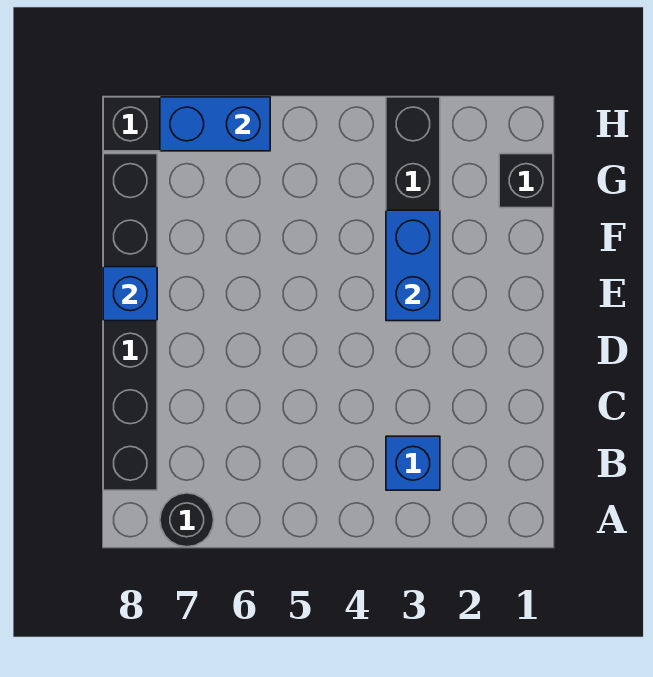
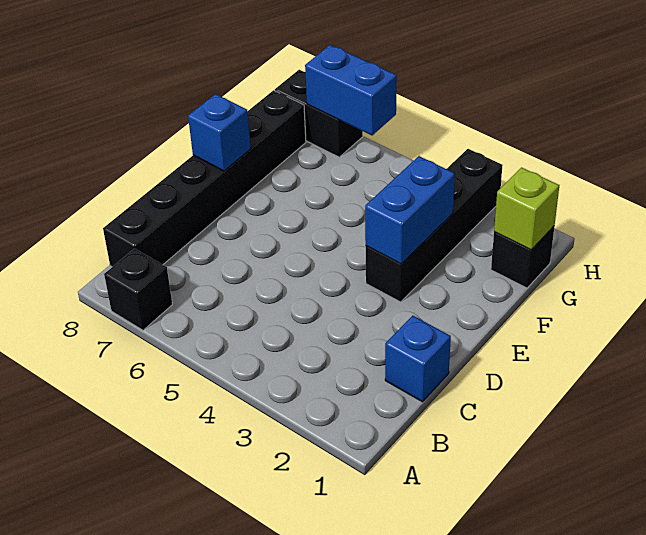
black round brick A7 level 1 -> black brick A7 level 1
blue brick B3 level 1 -> blue brick C1 level 1
none -> lime brick G1 level 2

